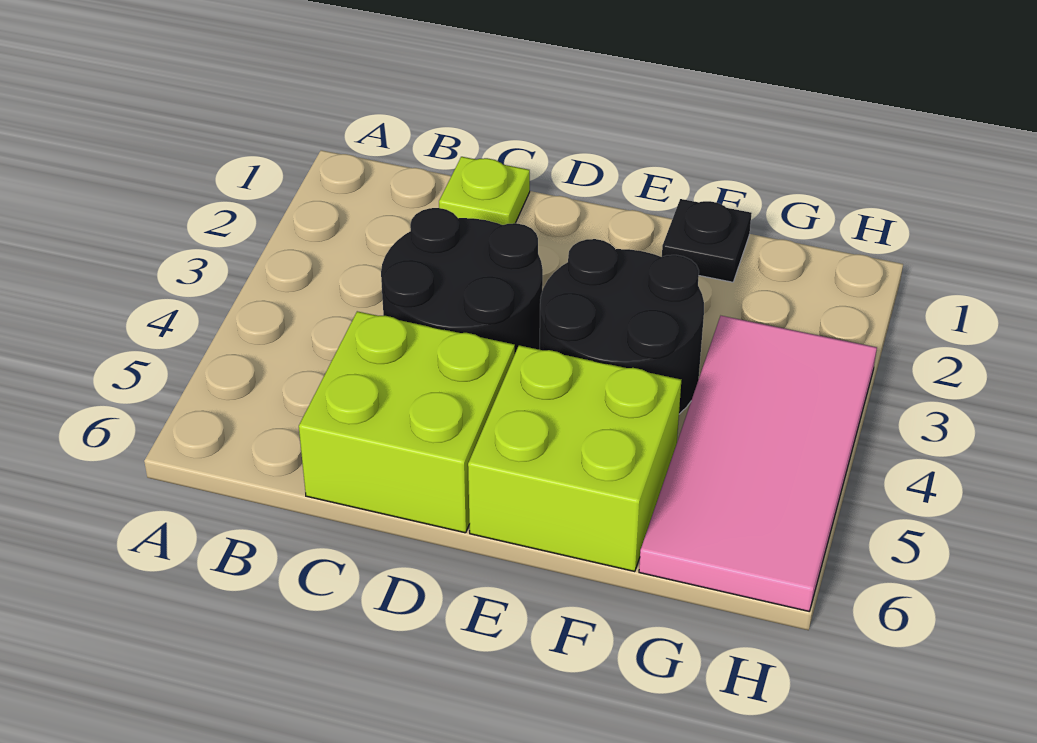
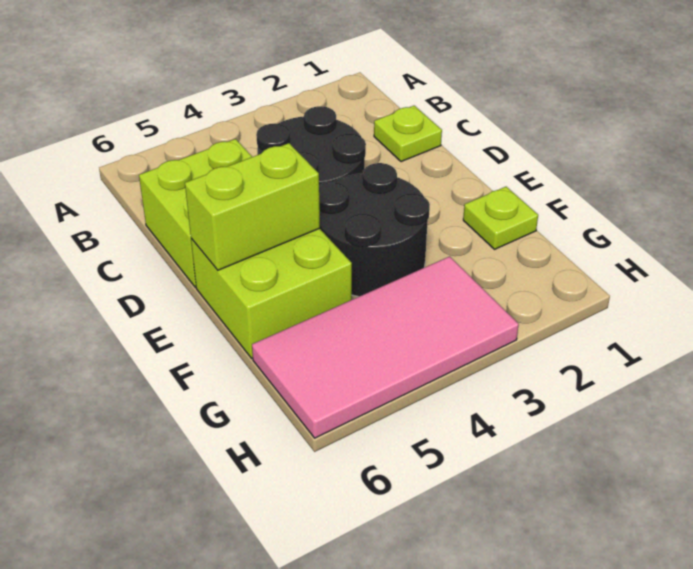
none -> lime brick E5:E6 level 2
black plate F1 level 1 -> lime plate F1 level 1

